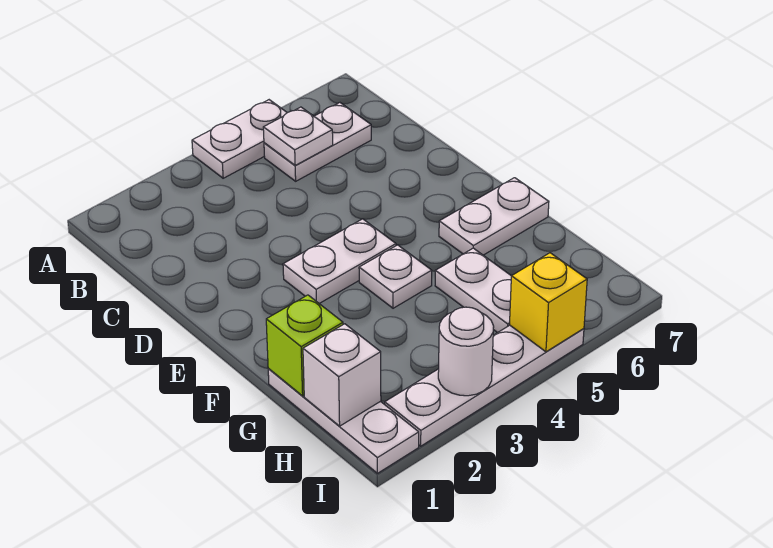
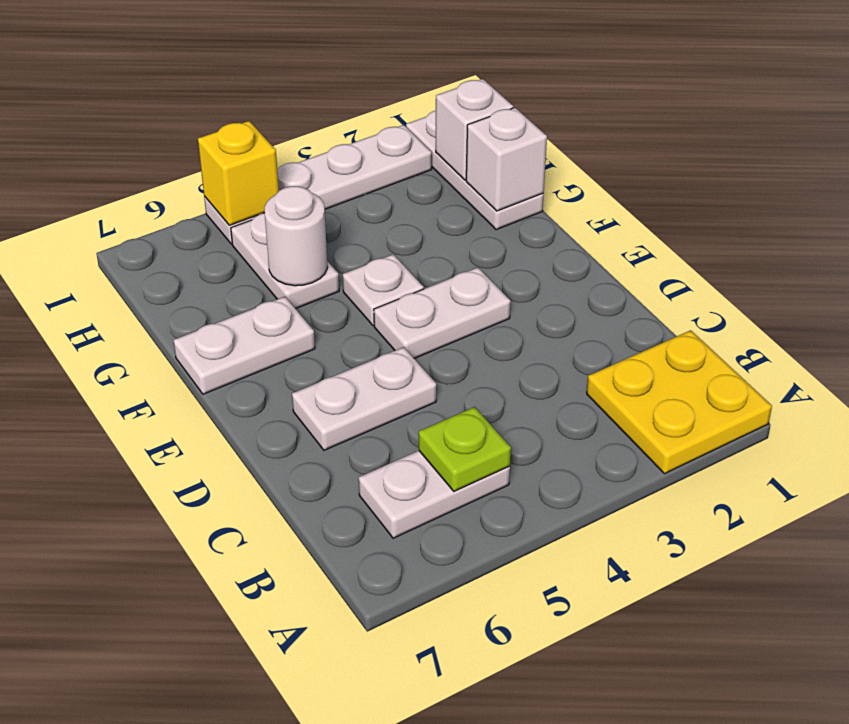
none -> yellow plate A1:B2 level 1
white plate A4:A5 level 1 -> white plate D5:D6 level 1
white plate B5 level 2 -> lime plate B5 level 2
lime brick G1 level 2 -> white brick G1 level 2
white round brick I3 level 2 -> white round brick G5 level 2

